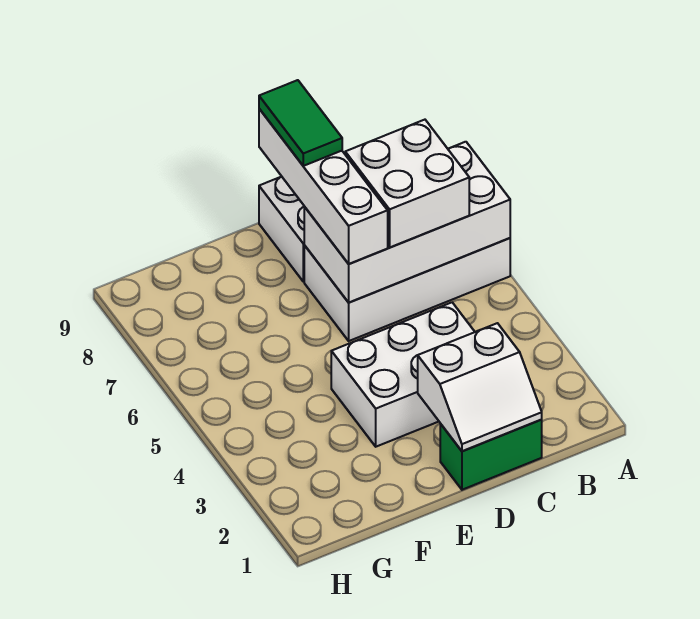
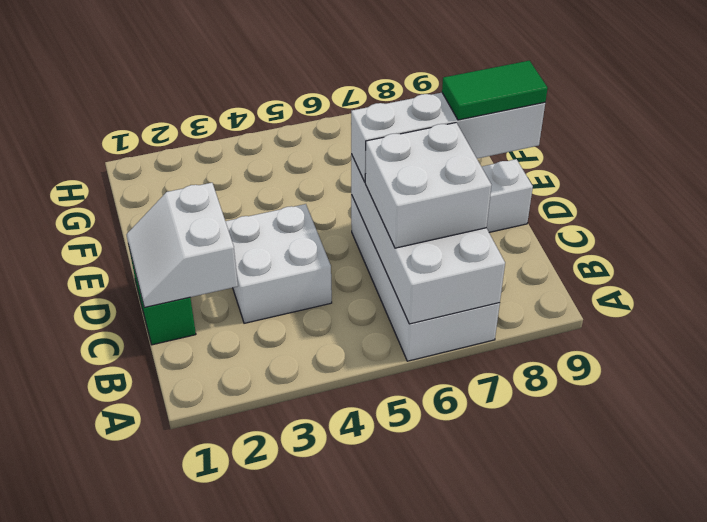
white brick C3:E4 level 1 -> white brick C3:D4 level 1

